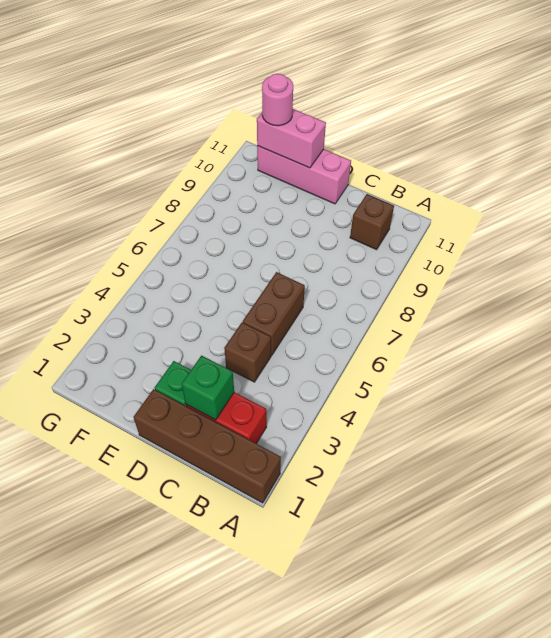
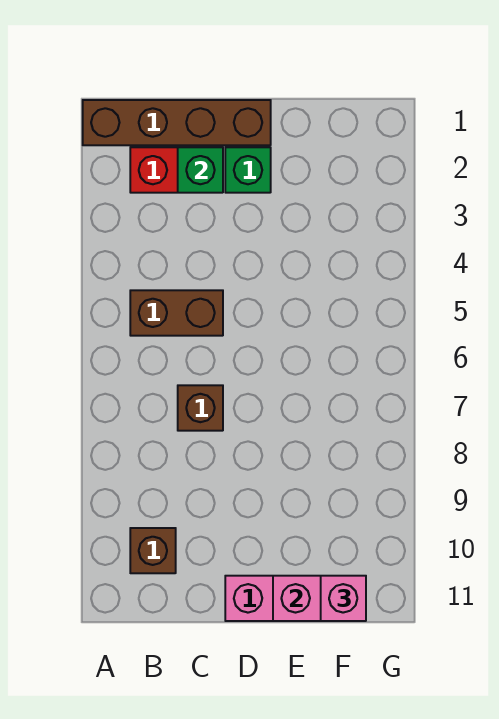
brown brick C4 level 1 -> brown brick C7 level 1
brown brick C5:C6 level 1 -> brown brick B5:C5 level 1
pink round brick F11 level 3 -> pink brick F11 level 3

